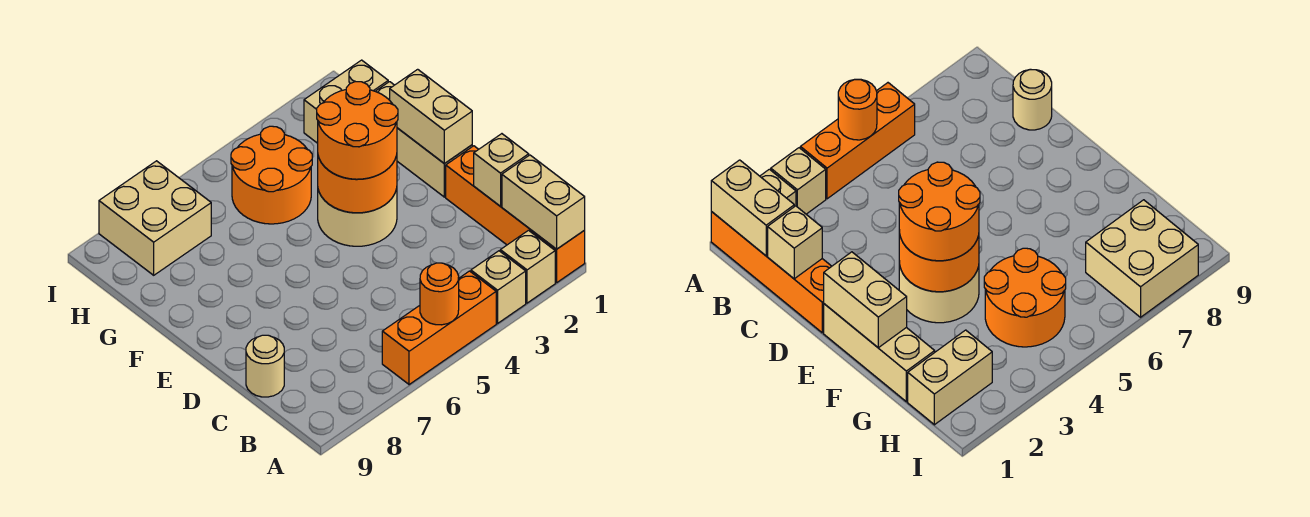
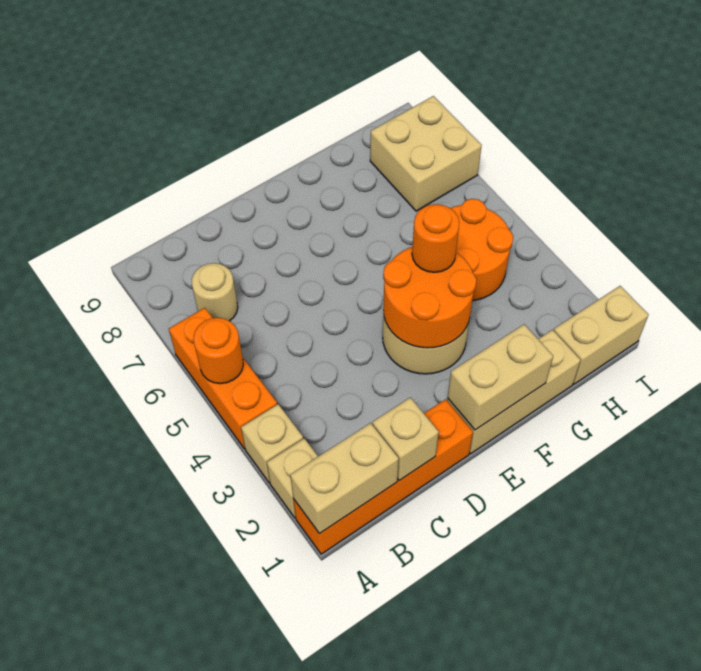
tan round brick C9 level 1 -> tan round brick B7 level 1
orange round brick E3:F4 level 3 -> orange round brick F4 level 3
tan brick H1:H2 level 1 -> tan brick H1:I1 level 1

